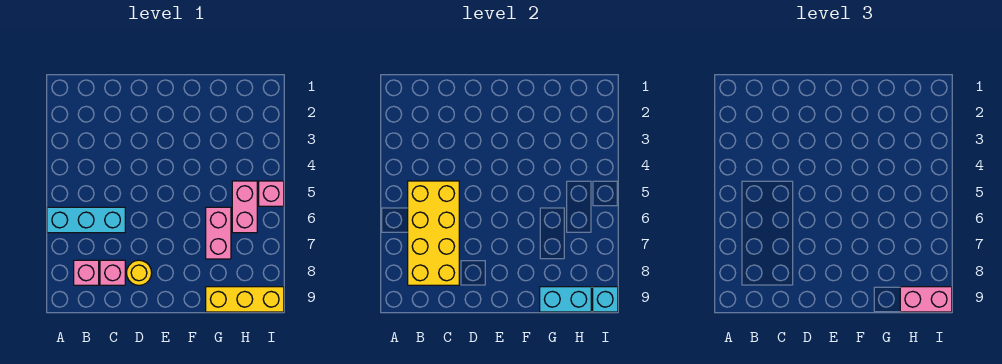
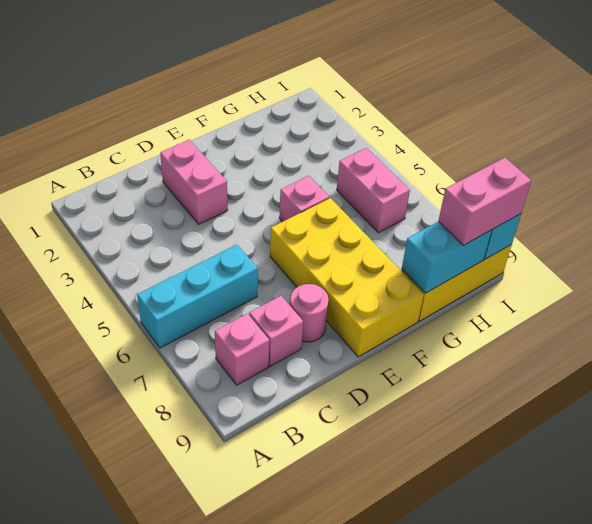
yellow brick B5:C8 level 2 -> yellow brick E6:F9 level 1
yellow round brick D8 level 1 -> pink round brick D8 level 1
pink brick G6:G7 level 1 -> pink brick D2:D3 level 1
pink brick I5 level 1 -> pink brick F5 level 1

